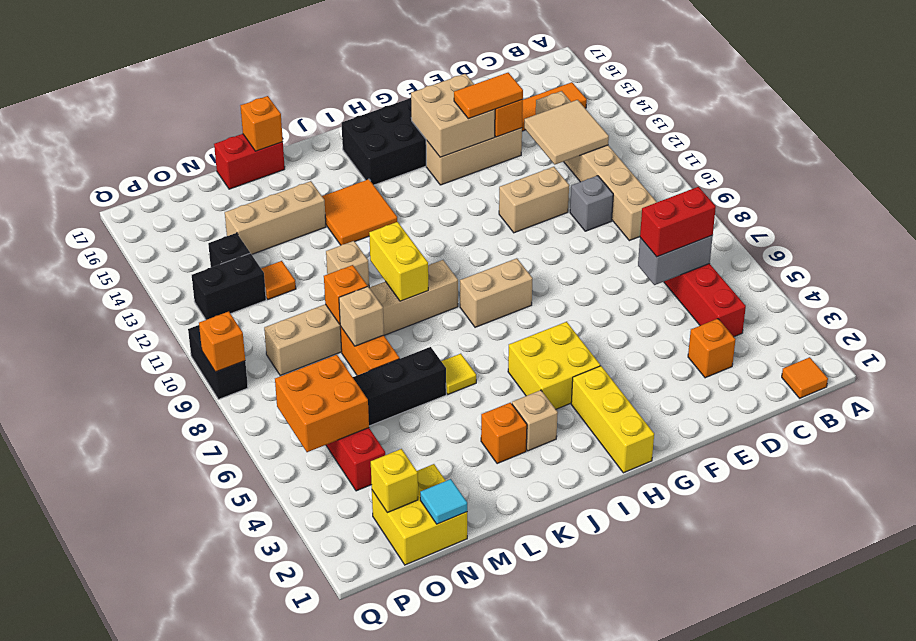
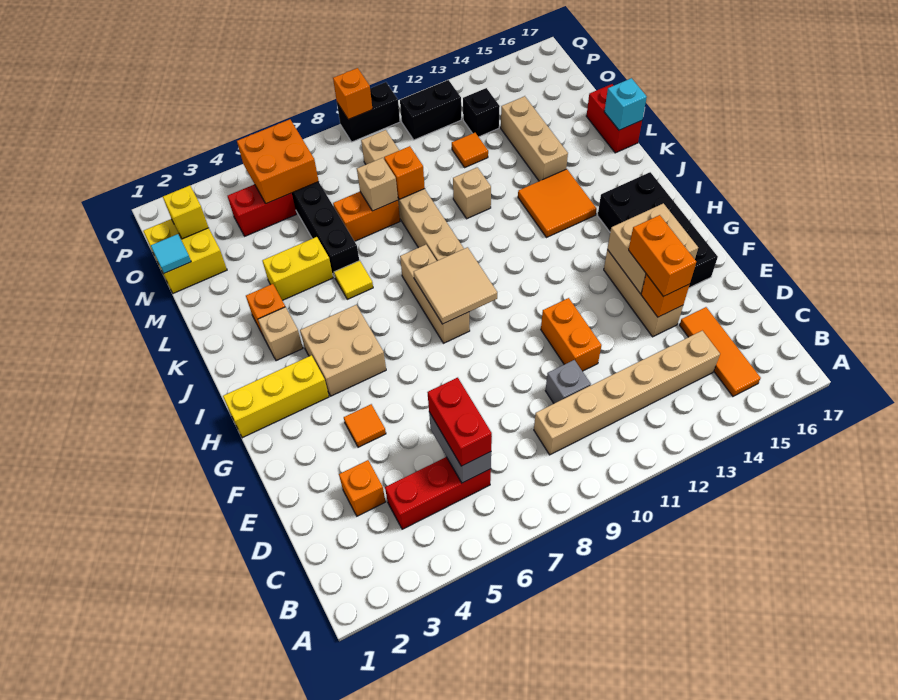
orange tile B1 level 1 -> orange tile F4 level 1
tan tile C12:D13 level 2 -> tan tile H8:I9 level 2
tan brick E11:F11 level 1 -> orange brick E11:F11 level 1
orange tile E14:F14 level 3 -> orange brick E14:F14 level 3
yellow brick H4:I5 level 1 -> tan brick H4:I5 level 1
tan brick H8:I8 level 1 -> tan brick H8:J8 level 1
yellow brick K9:K10 level 2 -> yellow brick L4:L5 level 1
orange brick L17 level 2 -> cyan brick L17 level 2
black brick O12:P12 level 1 -> black brick P11:P12 level 1

